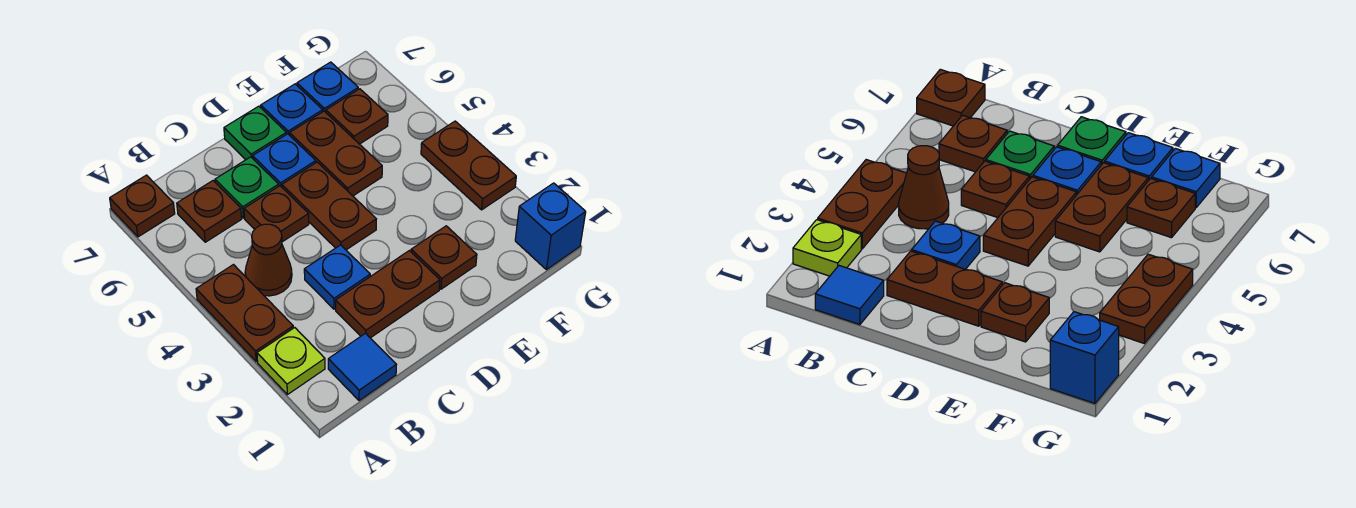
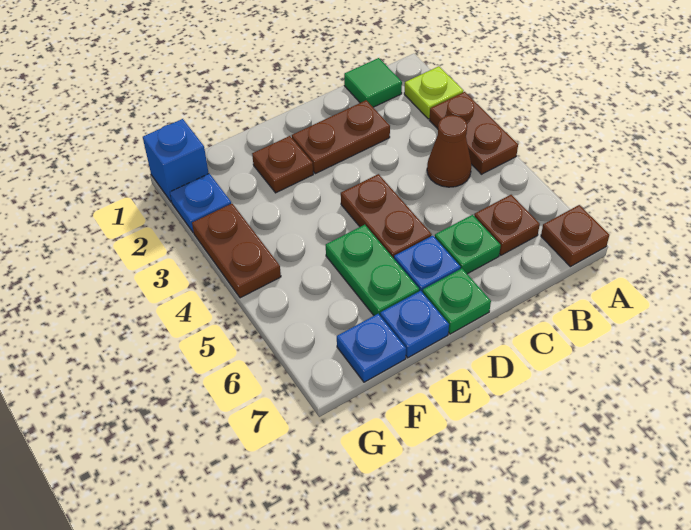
blue tile B1 level 1 -> green tile B1 level 1
blue plate C3 level 1 -> blue plate G2 level 1
brown plate C5 level 1 -> none
brown plate E5:E6 level 1 -> green plate E5:E6 level 1
brown plate F6 level 1 -> none

